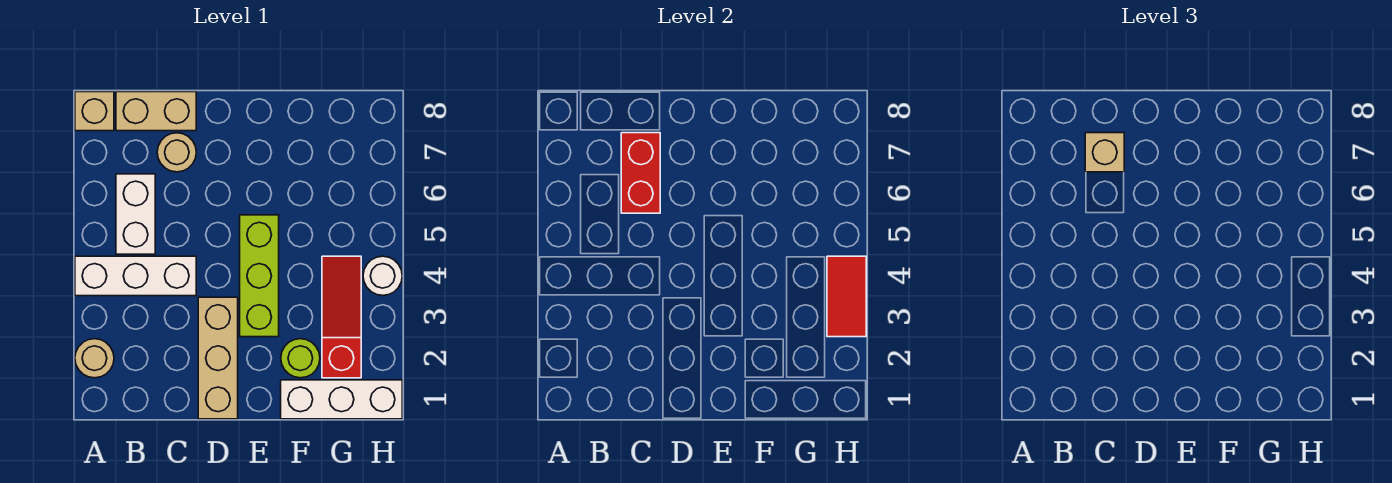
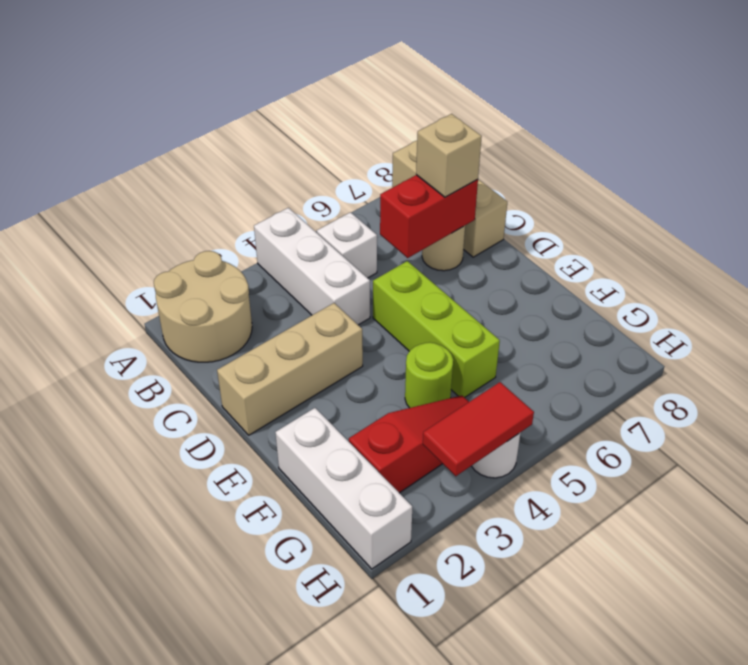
tan round brick A2 level 1 -> tan round brick A1:B2 level 1
white brick B5:B6 level 1 -> white brick B5 level 1
lime brick E3:E5 level 1 -> lime brick D5:F5 level 1
lime round brick F2 level 1 -> lime round brick F4 level 1

